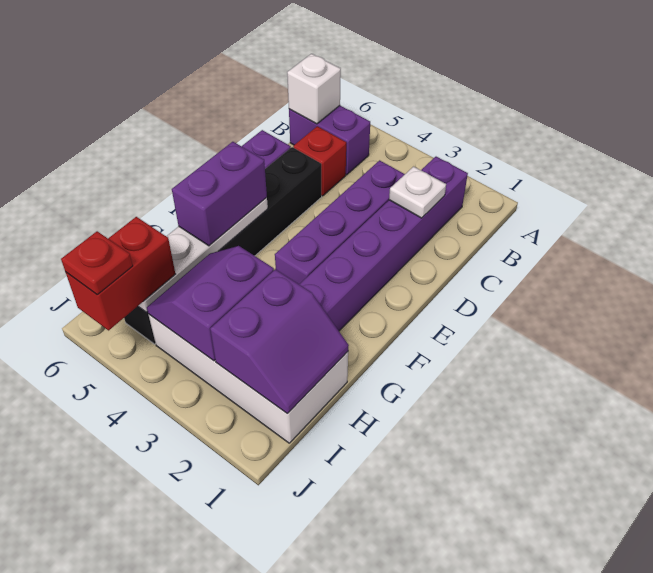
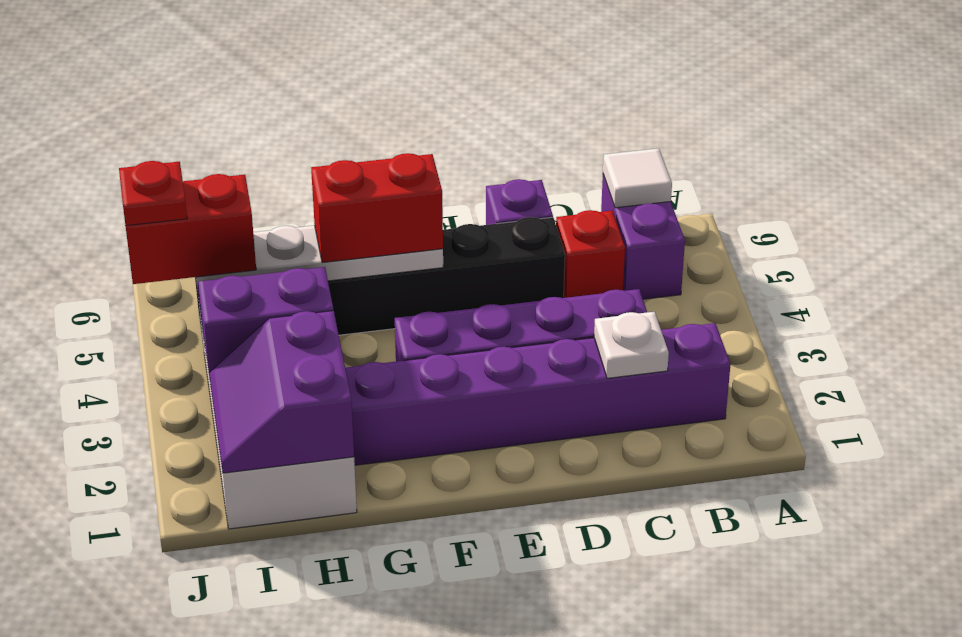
white brick B6 level 2 -> white tile B6 level 2
purple brick F5:G5 level 3 -> red brick F5:G5 level 3
purple slope H1:I2 level 2 top 2 -> purple slope H1:I2 level 2 top H

